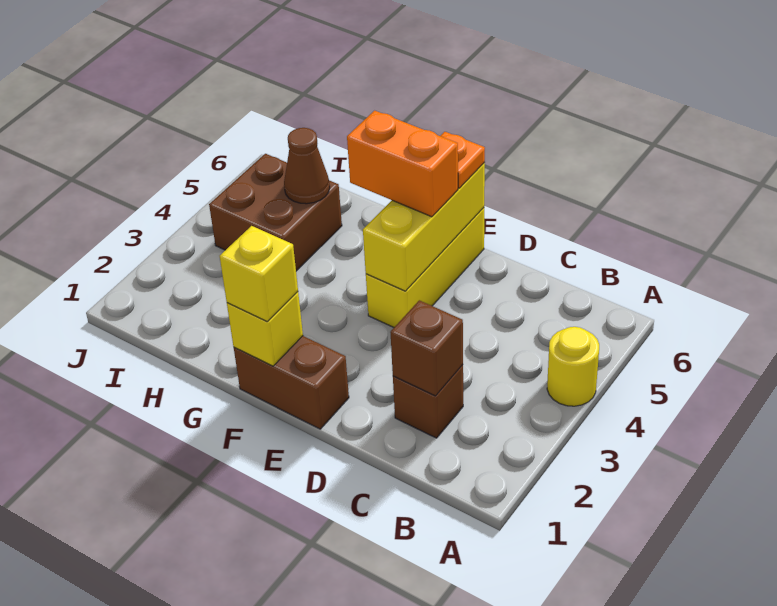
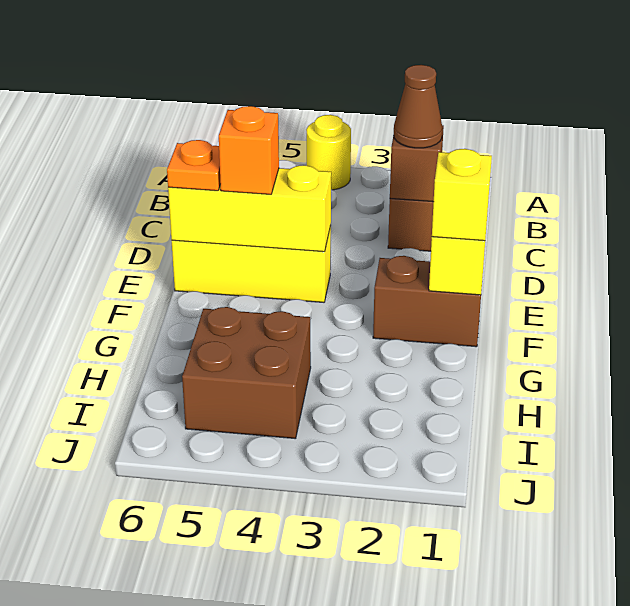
brown brick E1:F1 level 1 -> brown brick F1:F2 level 1
orange brick E5:F5 level 3 -> orange brick E5 level 3
brown cone H5 level 2 -> brown cone C2 level 3

